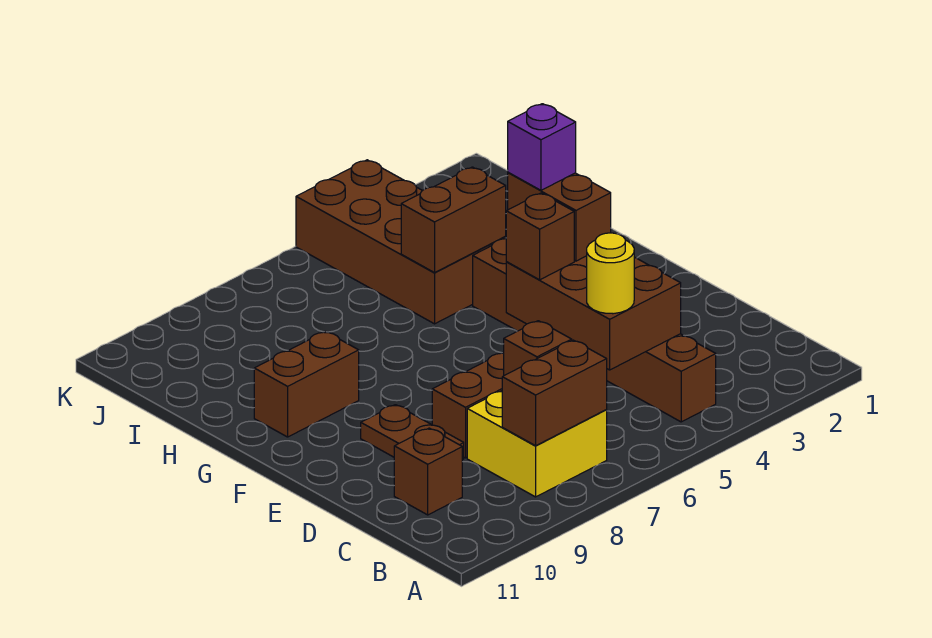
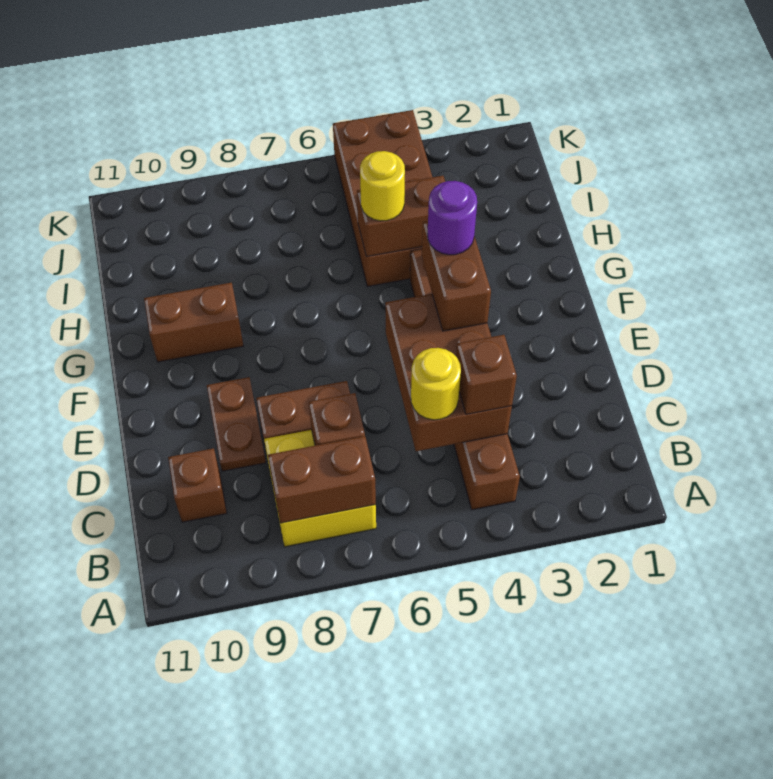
brown brick E5 level 3 -> brown brick C4 level 3
purple brick F4 level 4 -> purple round brick F4 level 4
none -> yellow round brick H5 level 3

